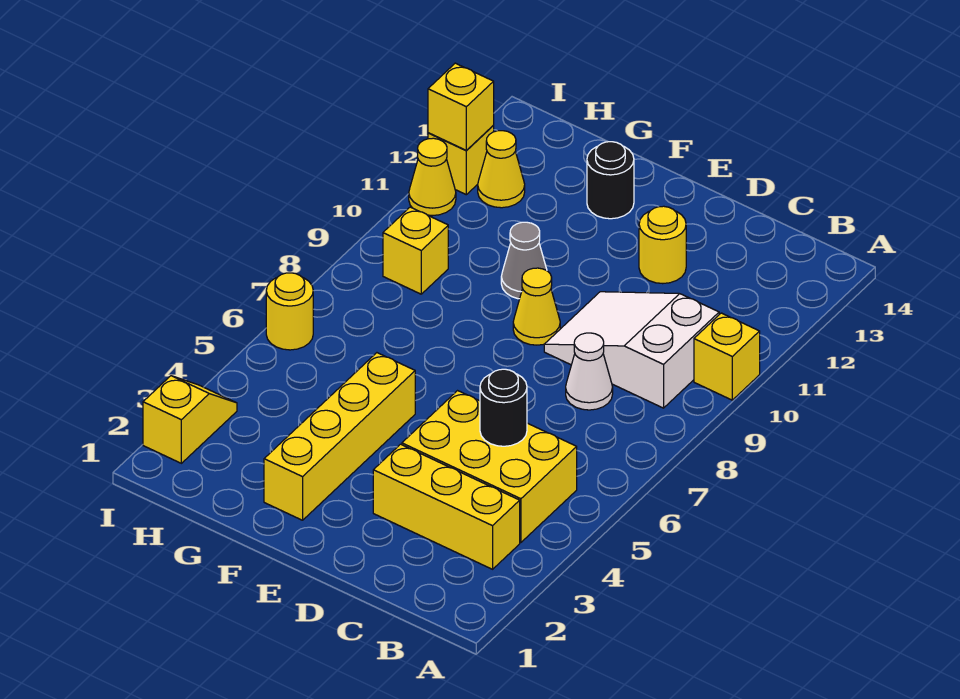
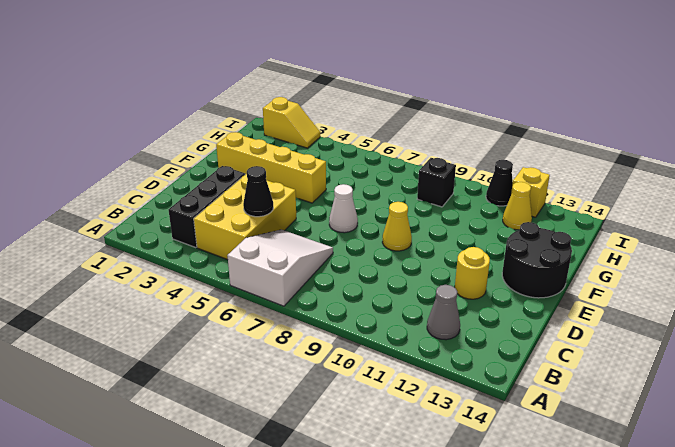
yellow brick A10 level 1 -> none
yellow brick B3:D3 level 1 -> black brick B3:D3 level 1
white slope B9:D10 level 1 top B -> white slope A6:C7 level 1 top A
black round brick C5 level 2 -> black cone C5 level 2
white cone C8 level 1 -> white cone E7 level 1
grey cone F10 level 1 -> grey cone B12 level 1
black round brick F13 level 1 -> black round brick E13:F14 level 1
yellow brick H9 level 1 -> black brick H9 level 1
yellow round brick I6 level 1 -> none
yellow cone I11 level 1 -> black cone I11 level 1
yellow brick I12 level 2 -> none

